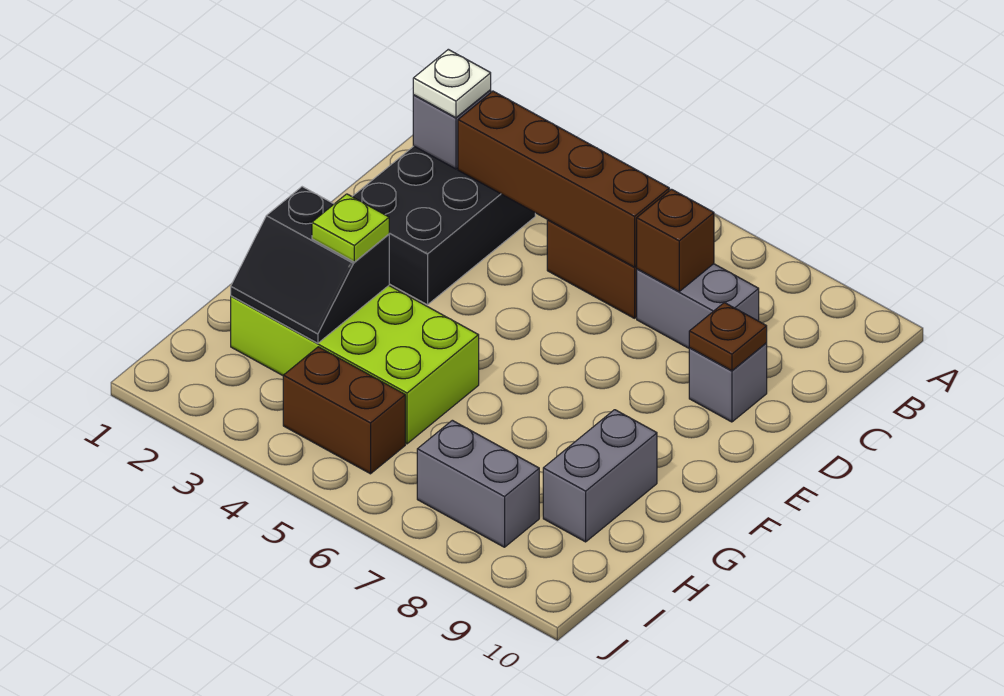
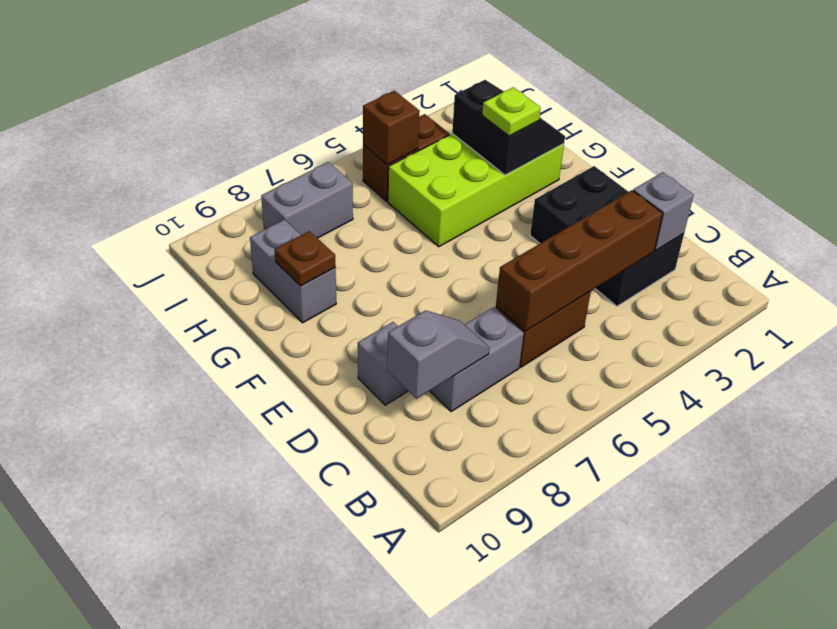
white plate C2 level 3 -> none
brown brick C7 level 2 -> brown brick I5 level 2
none -> grey slope C8:C9 level 2 top 9
brown plate D9 level 2 -> brown plate G9 level 2
black slope G2:H3 level 2 top G -> black slope G2:H3 level 2 top 3

